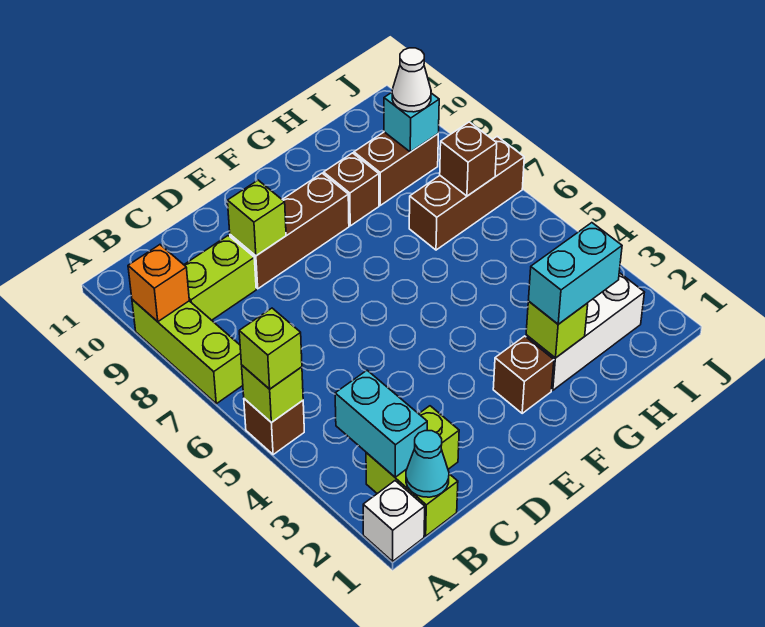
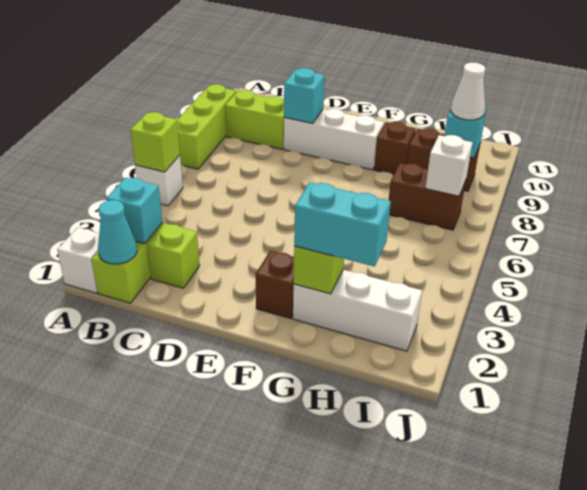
brown brick A5 level 1 -> white brick A5 level 1
lime brick A5 level 3 -> none
orange brick A9 level 2 -> none
cyan brick B2:B3 level 2 -> cyan brick B2 level 2
brown brick D9:F9 level 1 -> white brick D9:F9 level 1
lime brick D9 level 2 -> cyan brick D9 level 2
brown brick H7:J7 level 1 -> brown brick H7:I7 level 1
brown brick I7 level 2 -> white brick I7 level 2

